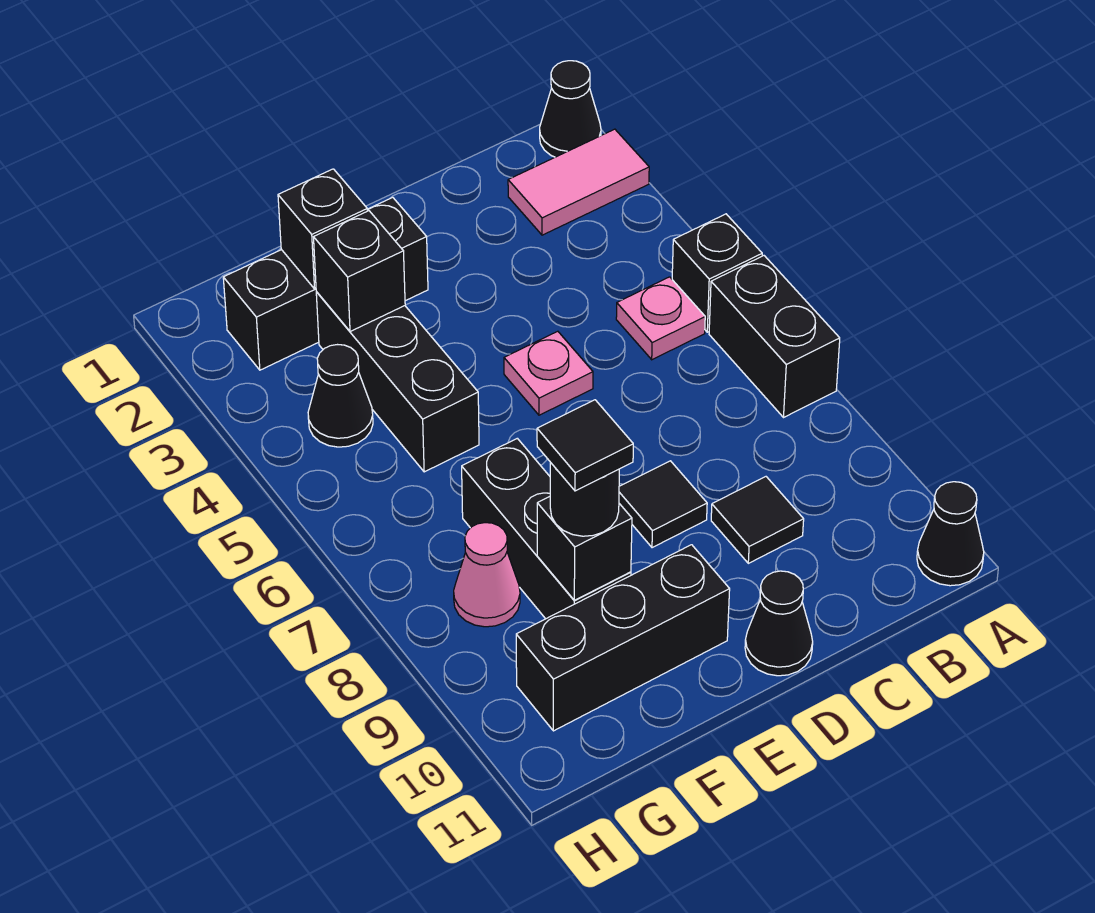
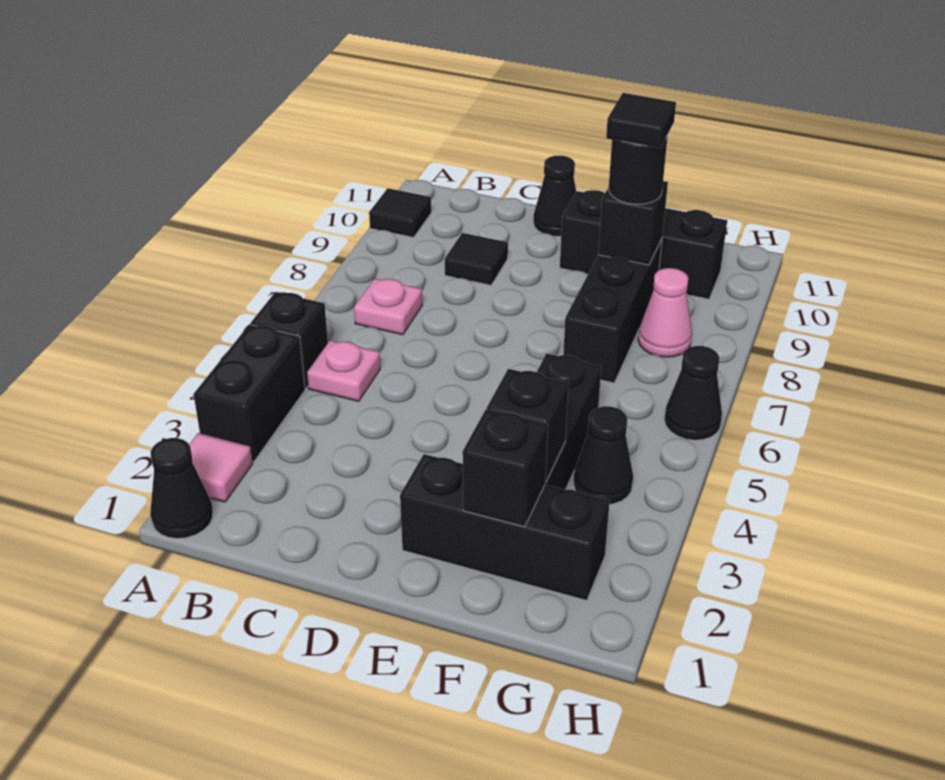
pink tile A2:B2 level 1 -> pink tile A2 level 1
black brick A6:A7 level 1 -> black brick A3:A4 level 1
black cone A11 level 1 -> black cone H6 level 1
pink plate D5 level 1 -> pink plate B7 level 1
black tile D8 level 1 -> black tile A10 level 1

